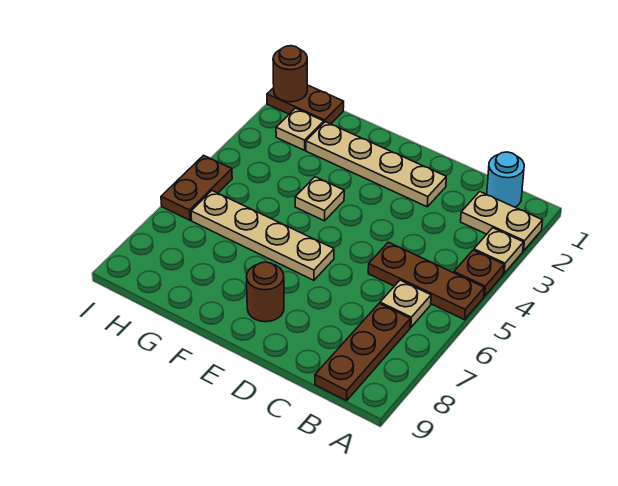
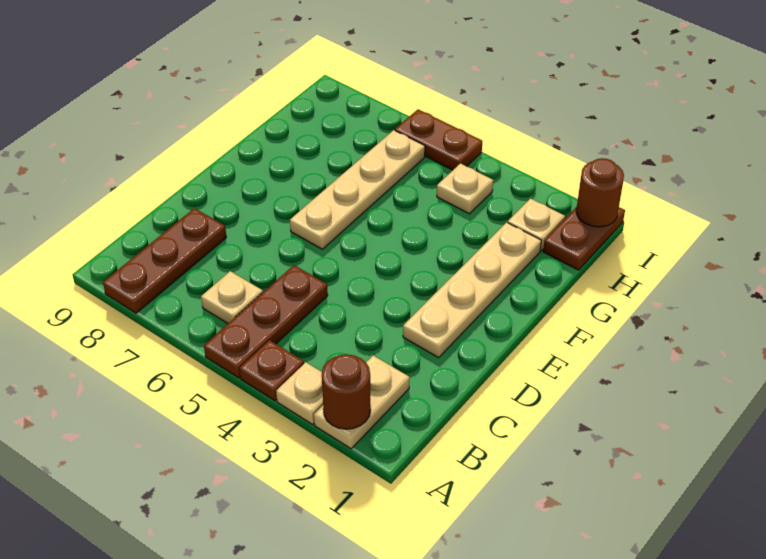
cyan round brick B1 level 1 -> none
brown plate B7:B9 level 1 -> brown plate A8:C8 level 1
brown round brick E8 level 1 -> brown round brick A2 level 2
tan plate F4 level 1 -> tan plate H4 level 1

